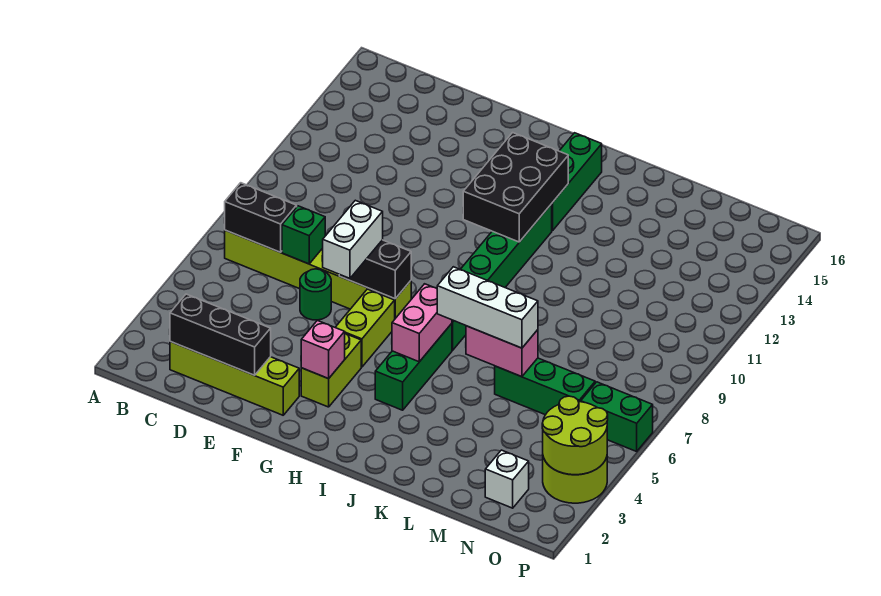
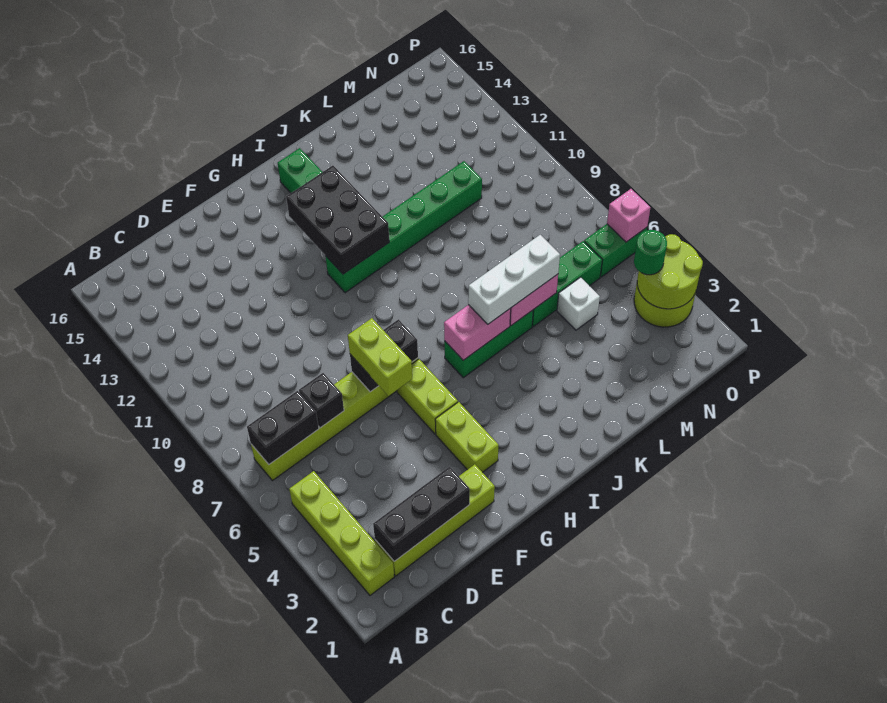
none -> lime brick B2:B5 level 1
green brick D7 level 2 -> black brick D7 level 2
green round brick E6 level 1 -> green round brick O4 level 3
white brick F6:F7 level 3 -> lime brick F6:F7 level 3
pink brick G3 level 2 -> pink brick P6 level 2
green brick I4:I6 level 1 -> green brick I6:K6 level 1
pink brick I5:I6 level 2 -> pink brick I6:J6 level 2
green brick I7:I12 level 1 -> green brick H11:M11 level 1
white brick N2 level 1 -> white brick M5 level 1

